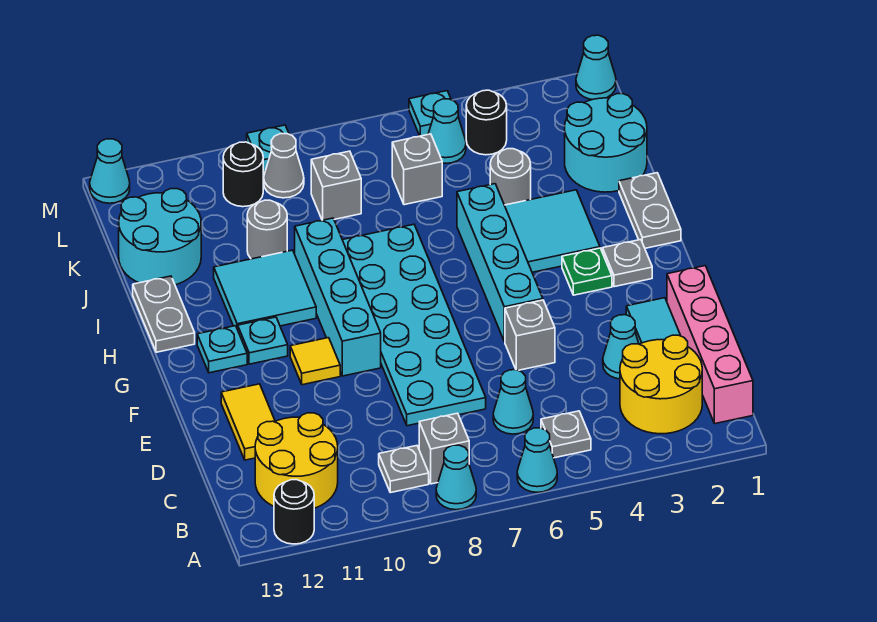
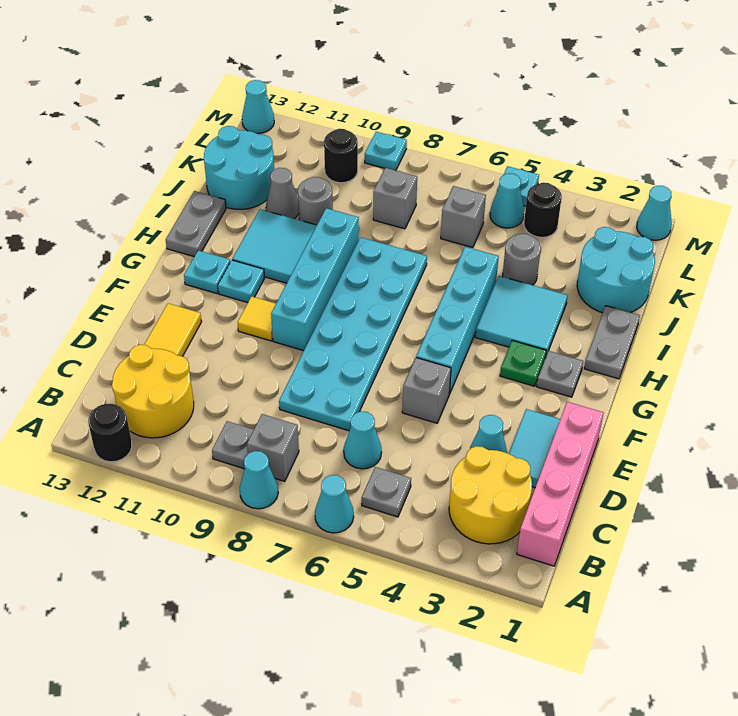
grey cone L9 level 1 -> grey cone J11 level 1

